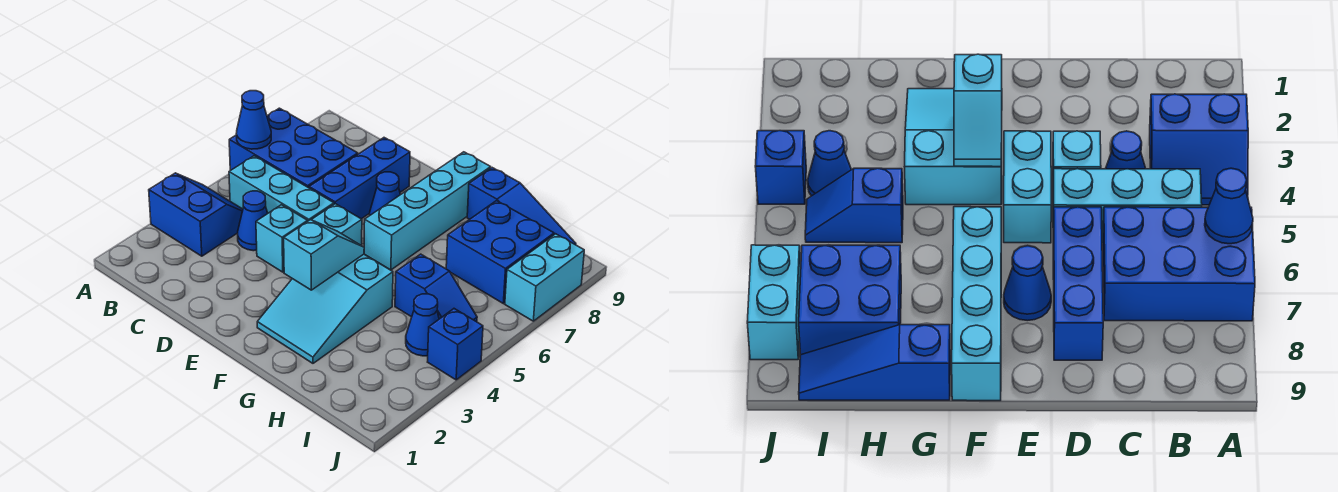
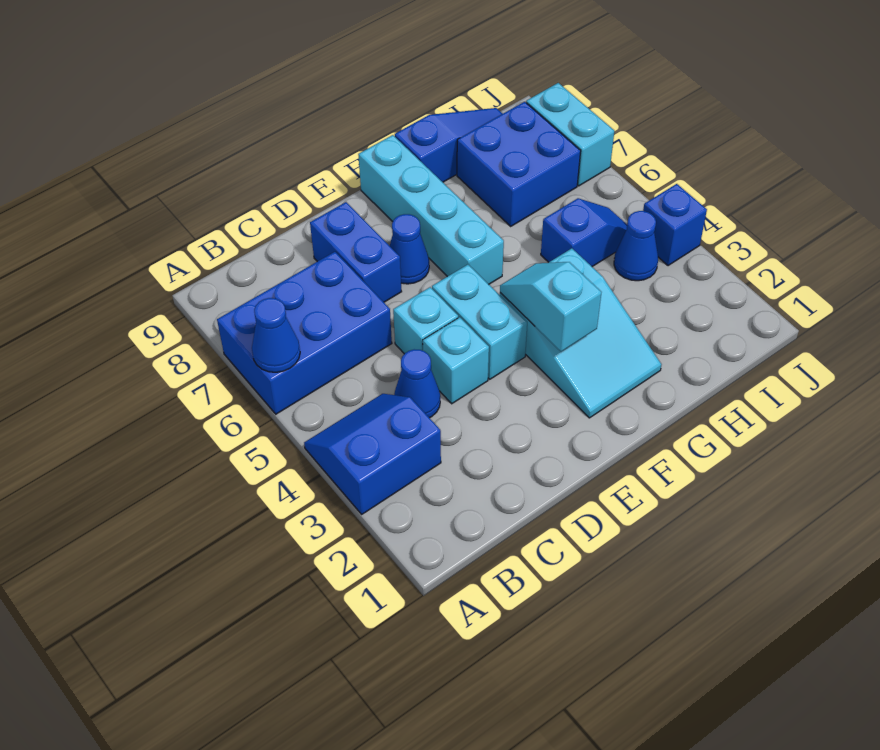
cyan brick B5:D5 level 1 -> cyan brick D5 level 1
blue brick D6:D8 level 1 -> blue brick D7:D8 level 1

